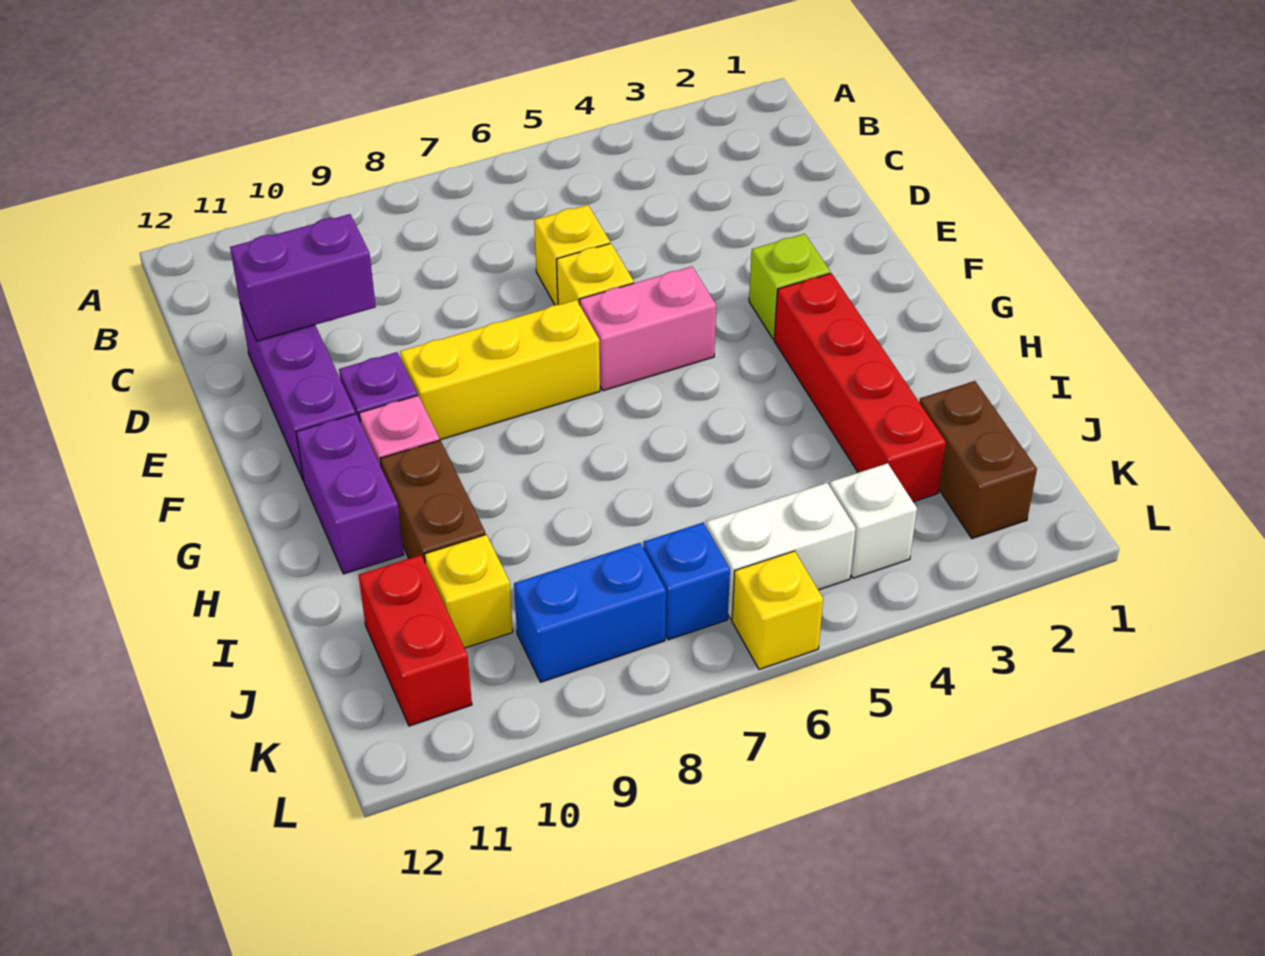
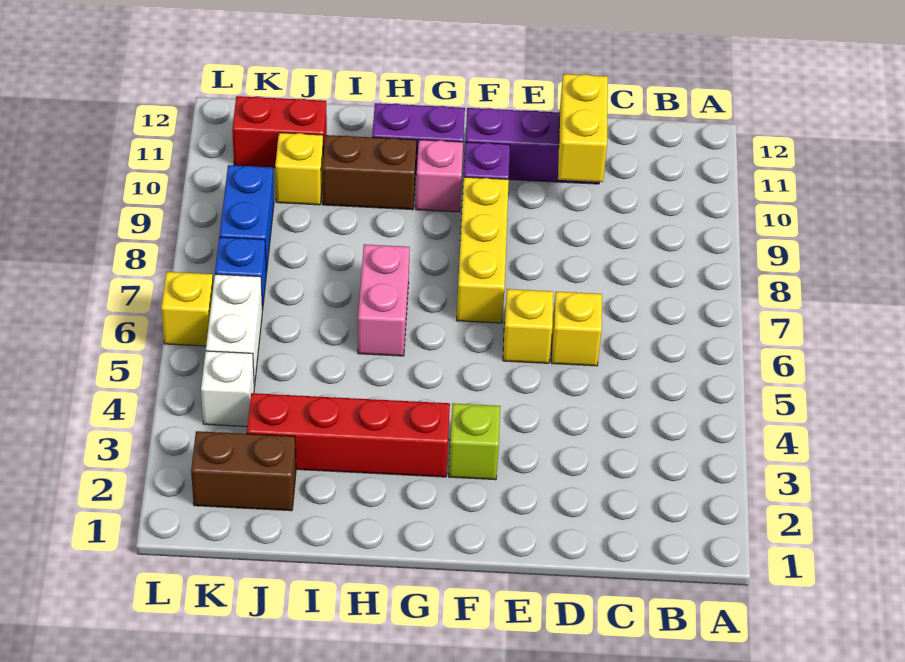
purple brick D10:D11 level 2 -> yellow brick D10:D11 level 2
pink brick F5:F6 level 1 -> pink brick H6:H7 level 1

